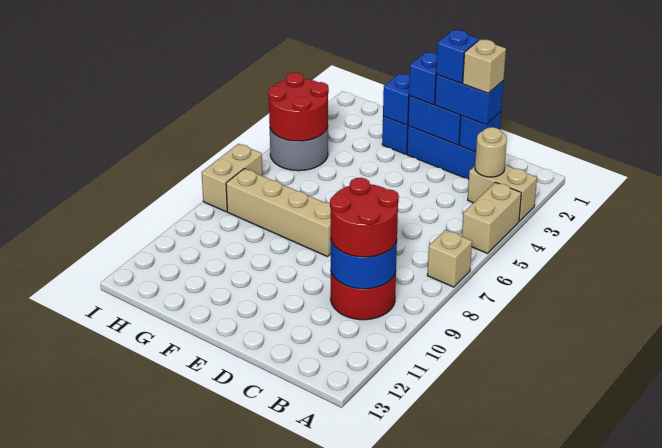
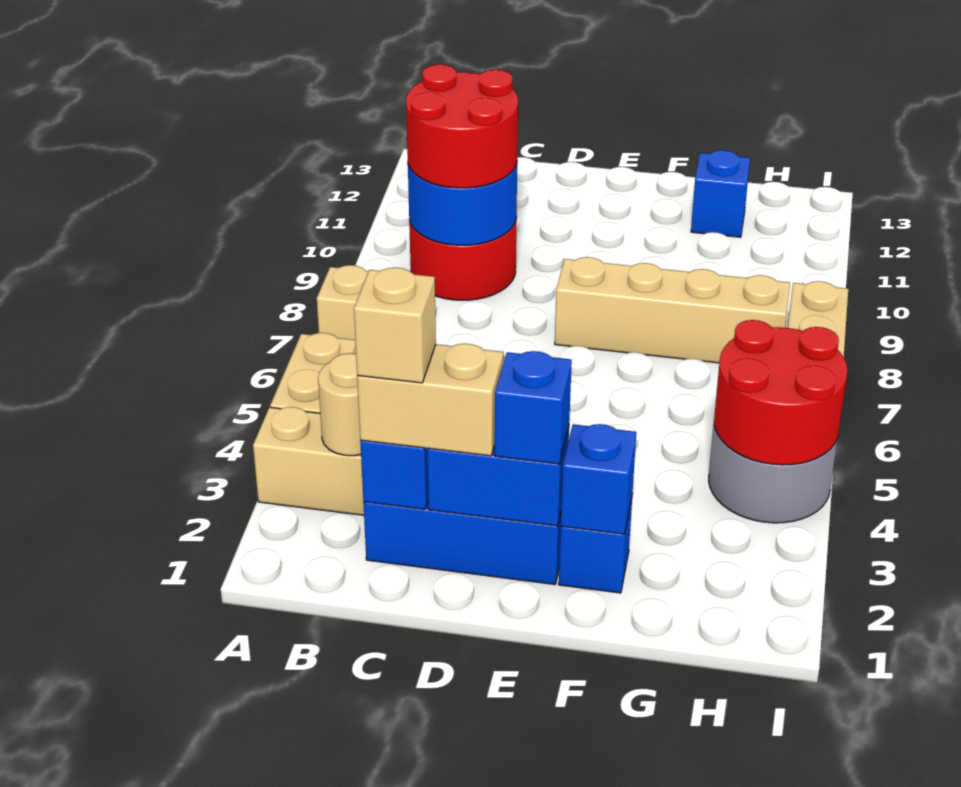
blue brick C2:D2 level 3 -> tan brick C2:D2 level 3
blue brick D2 level 4 -> blue brick G12 level 1

